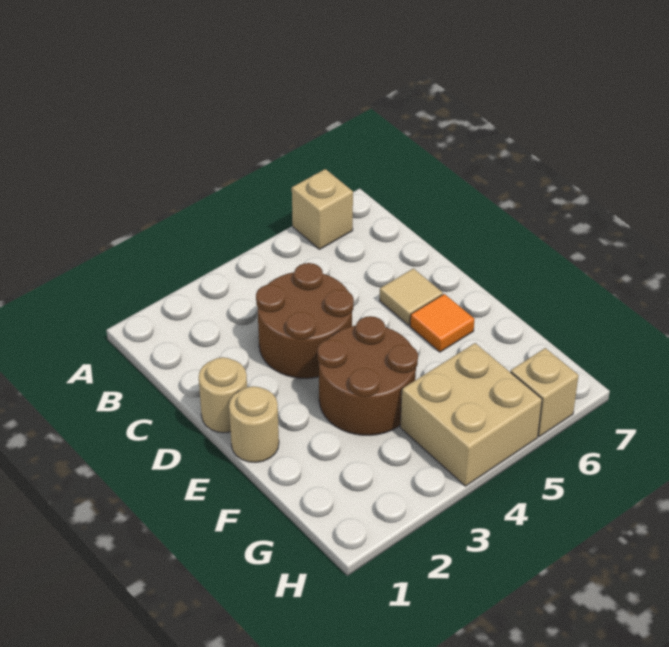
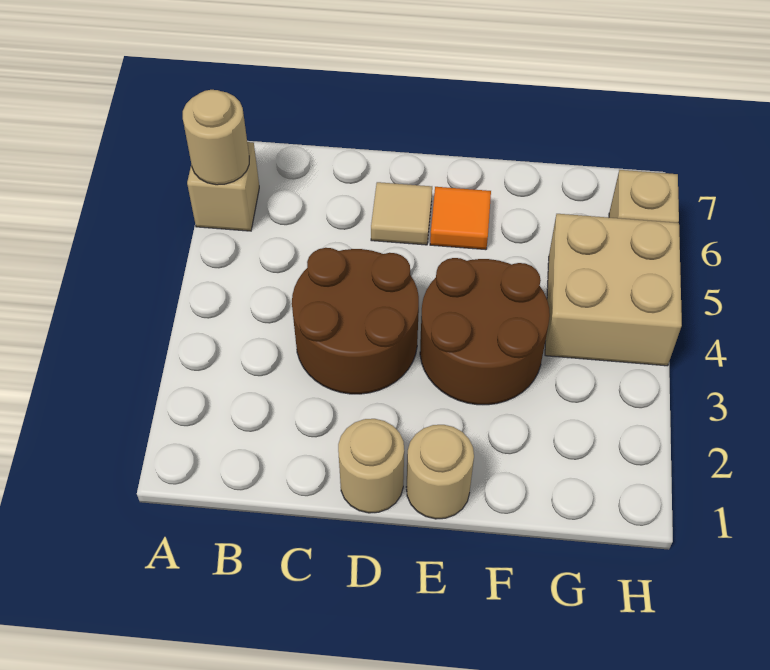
none -> tan round brick A6 level 2

